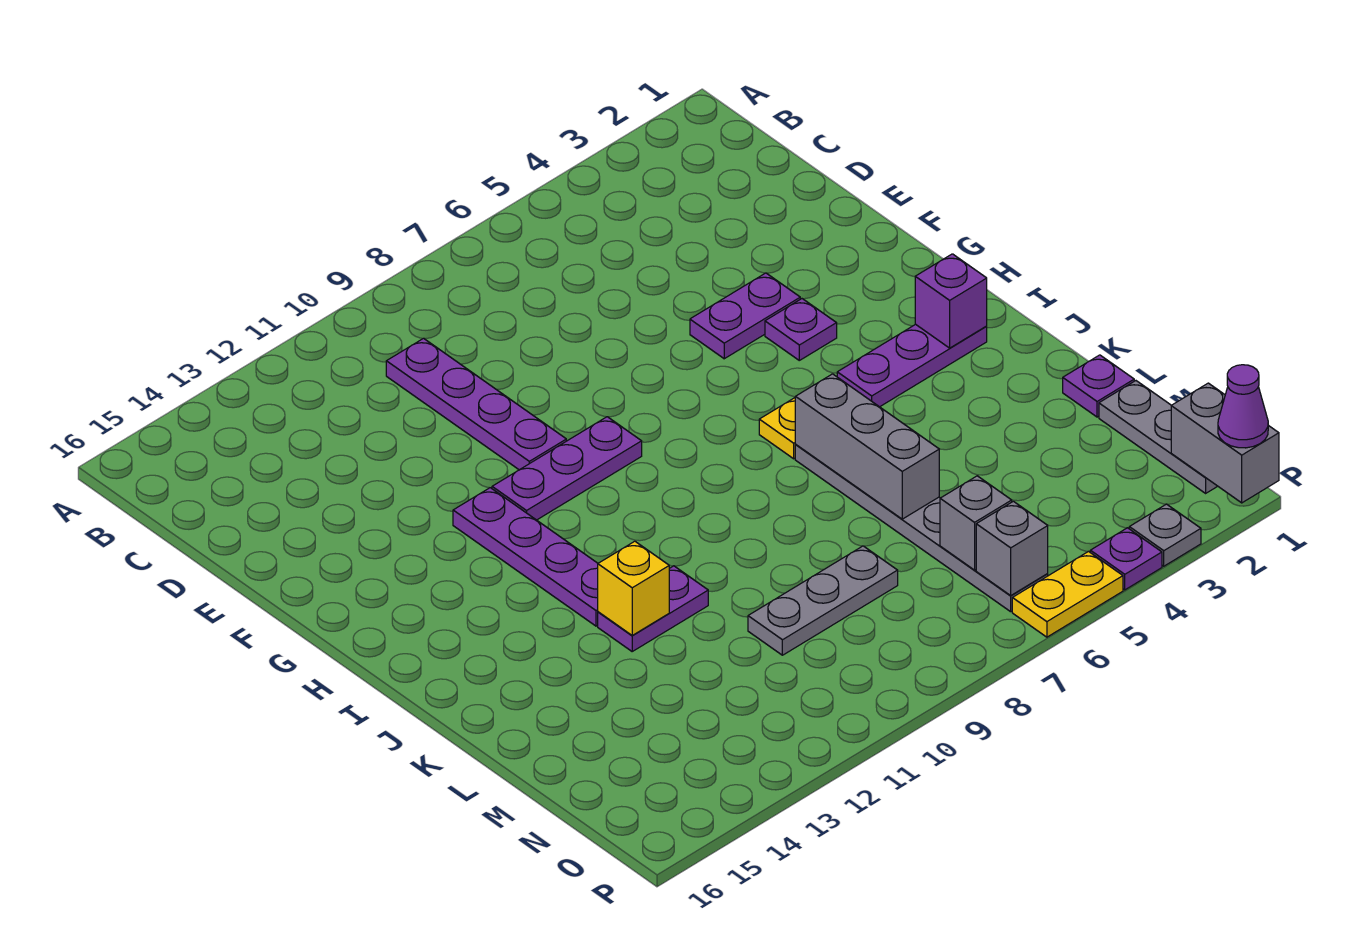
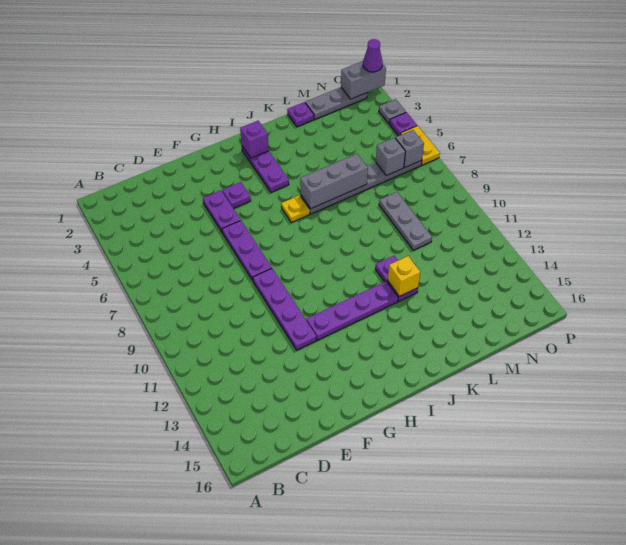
purple plate C10:F10 level 1 -> purple plate F9:F12 level 1
purple plate G9:G11 level 1 -> purple plate F6:F8 level 1

